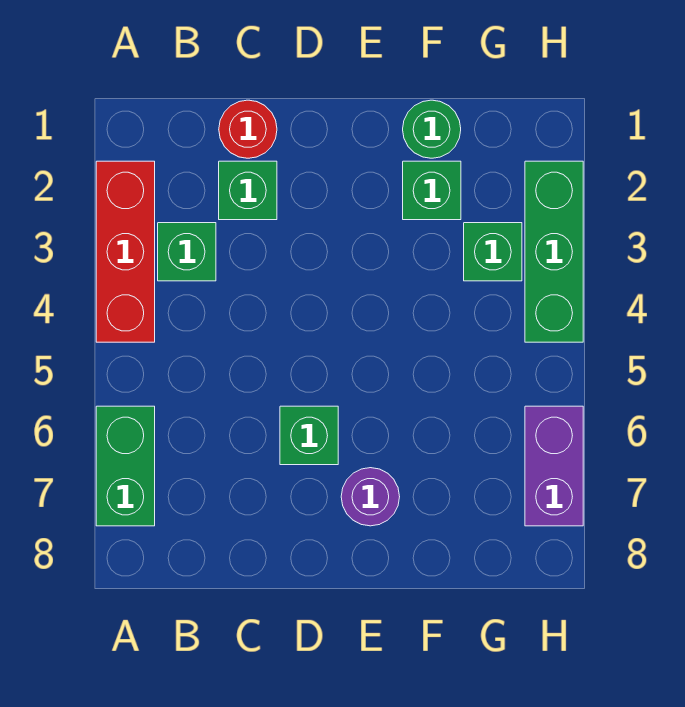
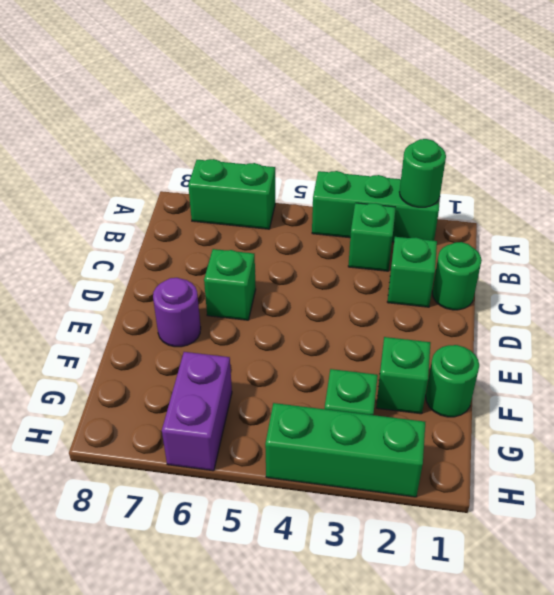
red brick A2:A4 level 1 -> green brick A2:A4 level 1
none -> green round brick A2 level 2
red round brick C1 level 1 -> green round brick C1 level 1
purple brick H6:H7 level 1 -> purple brick G6:H6 level 1

